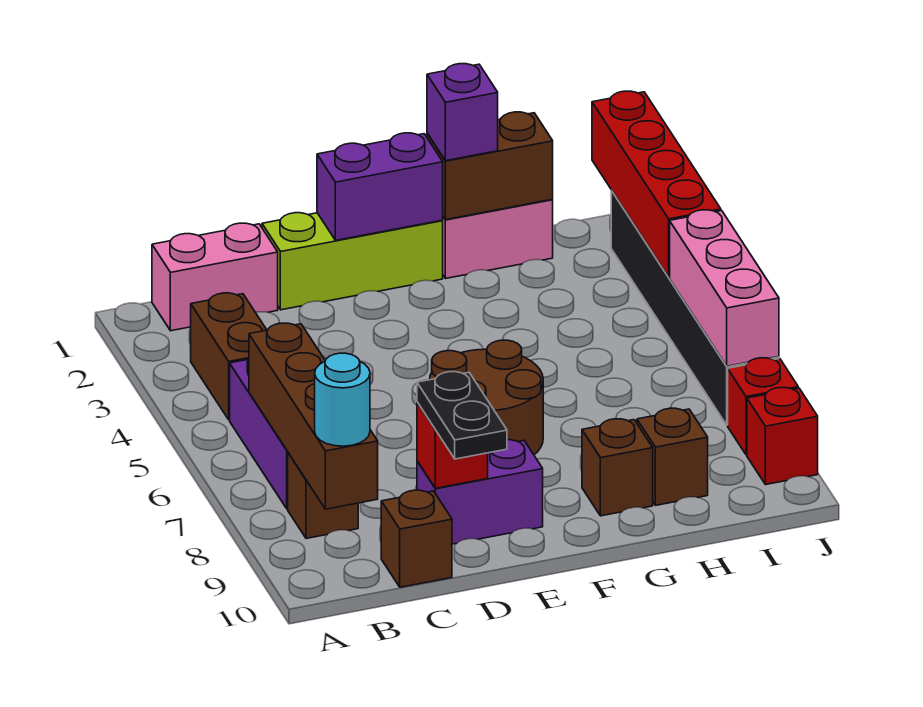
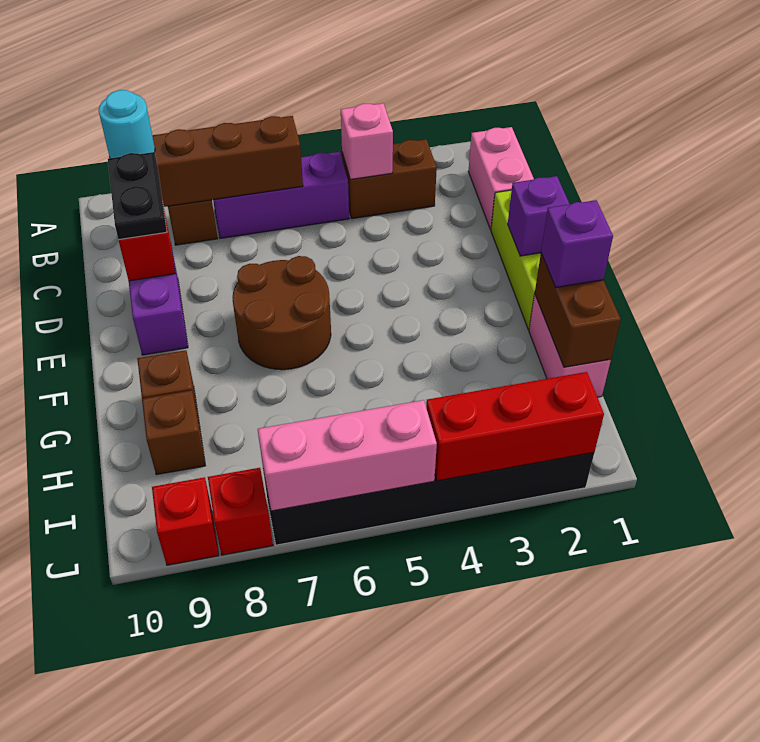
none -> pink brick B4 level 2
brown brick C10 level 1 -> none
black plate D9:D10 level 3 -> black plate C9:D9 level 3
purple brick E1:F1 level 2 -> purple brick E1 level 2
red brick J1:J4 level 2 -> red brick J2:J4 level 2

